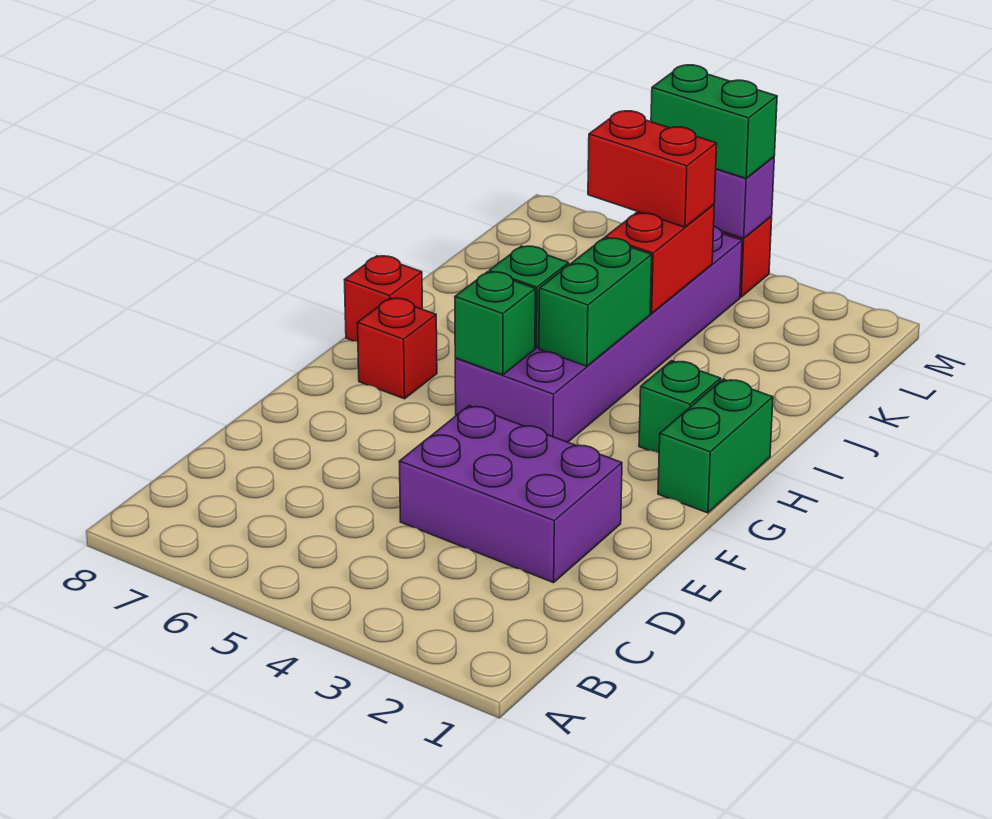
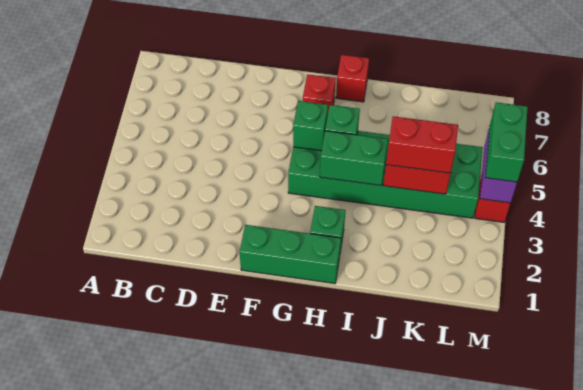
purple brick D2:E4 level 1 -> none
green brick G1:H1 level 1 -> green brick F1:H1 level 1
purple brick G4:L5 level 1 -> green brick G4:L5 level 1
red brick K4:K5 level 3 -> red brick J4:K4 level 3

